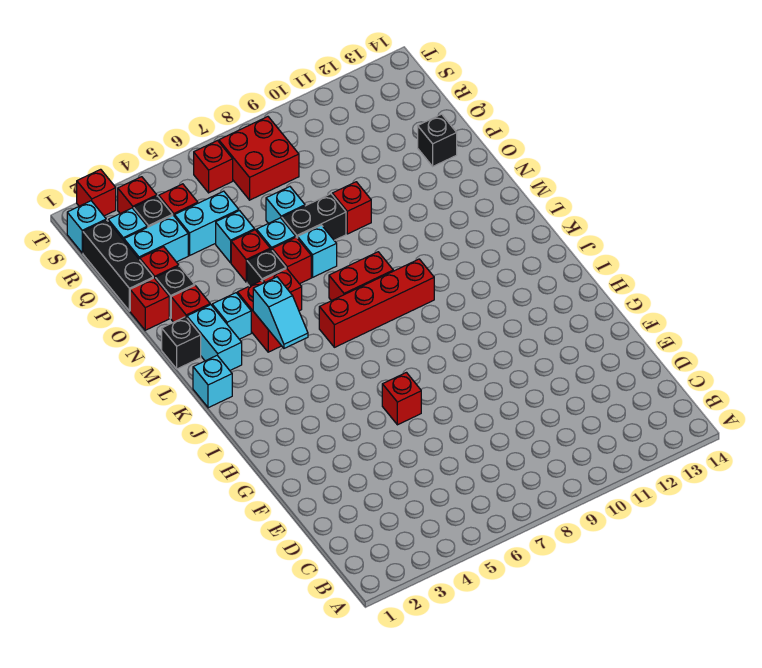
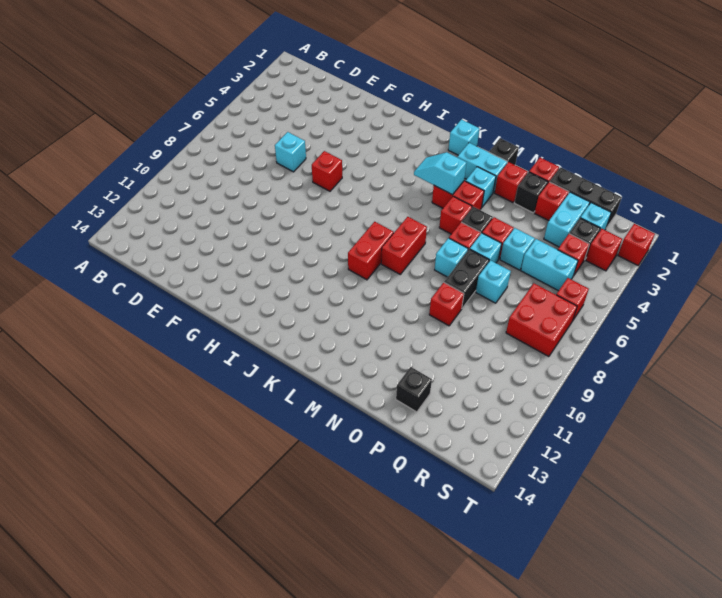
red brick K6:K9 level 1 -> red brick K8:K9 level 1
cyan brick Q4:Q5 level 1 -> cyan brick Q5:R5 level 1
cyan brick S1 level 1 -> cyan brick E6 level 1

